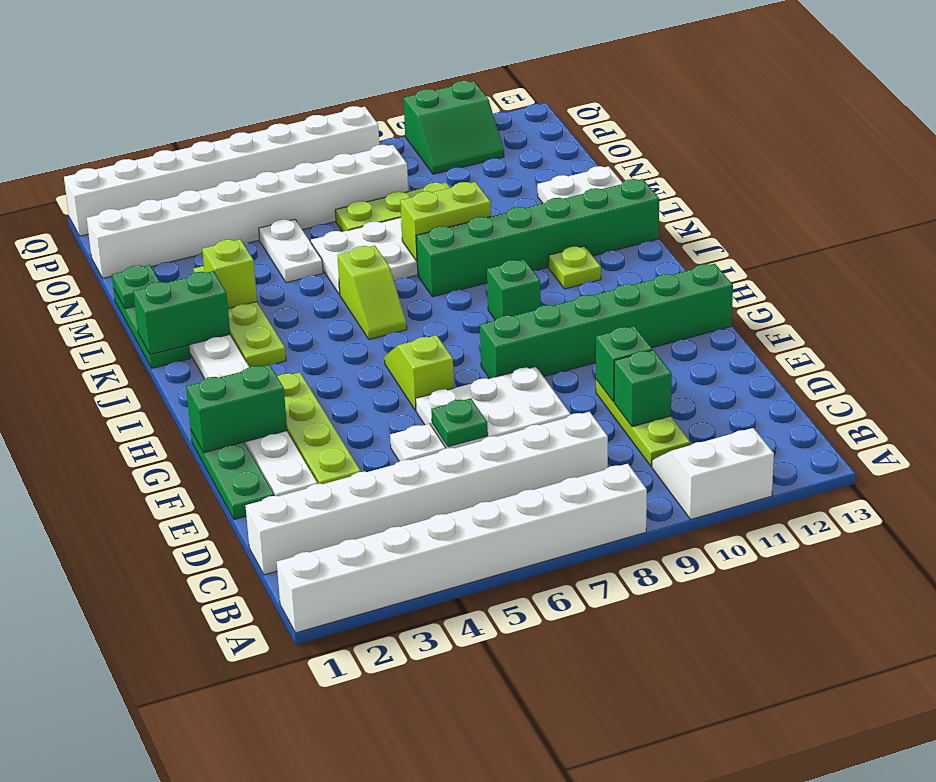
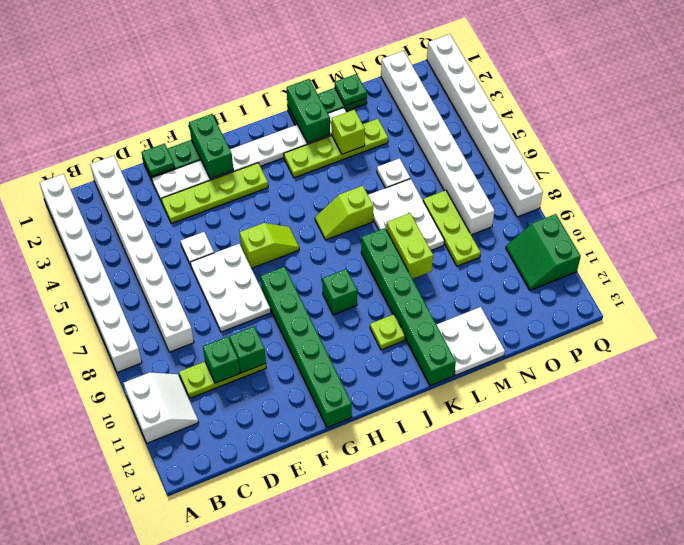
green plate E6 level 2 -> green plate E1 level 2
white plate M5:N5 level 1 -> white plate M5 level 1

